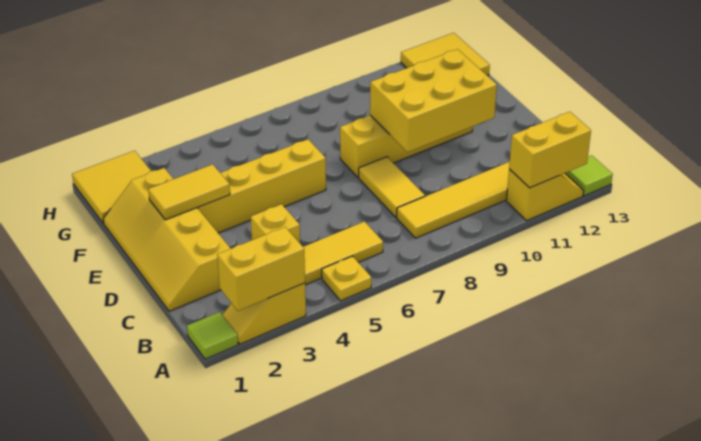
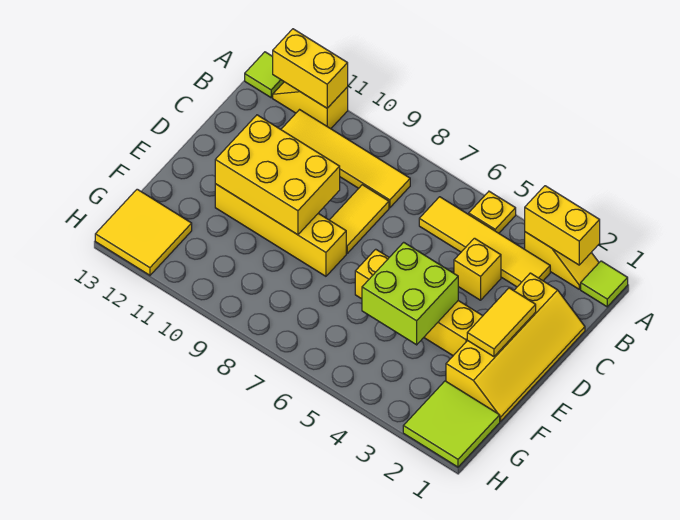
yellow tile E2:E3 level 2 -> yellow tile D2:E2 level 2
none -> lime brick E4:F5 level 2
yellow tile G1:H2 level 1 -> lime tile G1:H2 level 1

